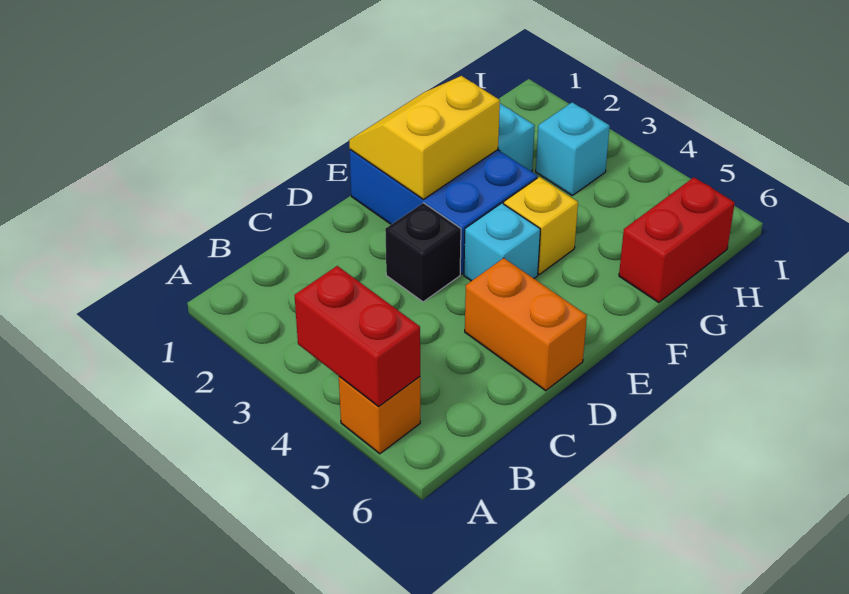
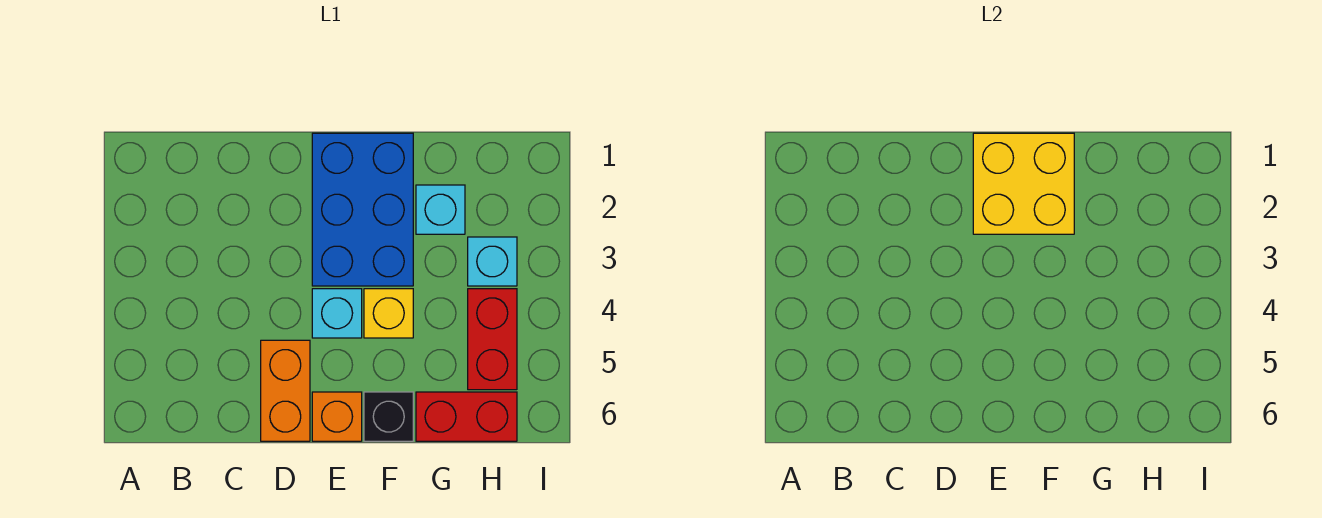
red brick A4:A5 level 2 -> red brick H4:H5 level 1
orange brick A5 level 1 -> orange brick E6 level 1
black brick D3 level 1 -> black brick F6 level 1
yellow slope E1:F2 level 2 top 2 -> yellow brick E1:F2 level 2

